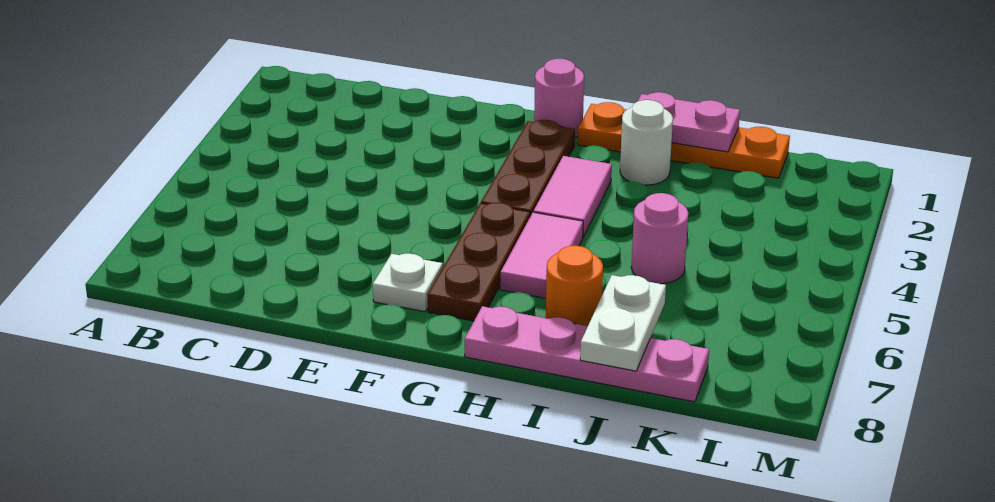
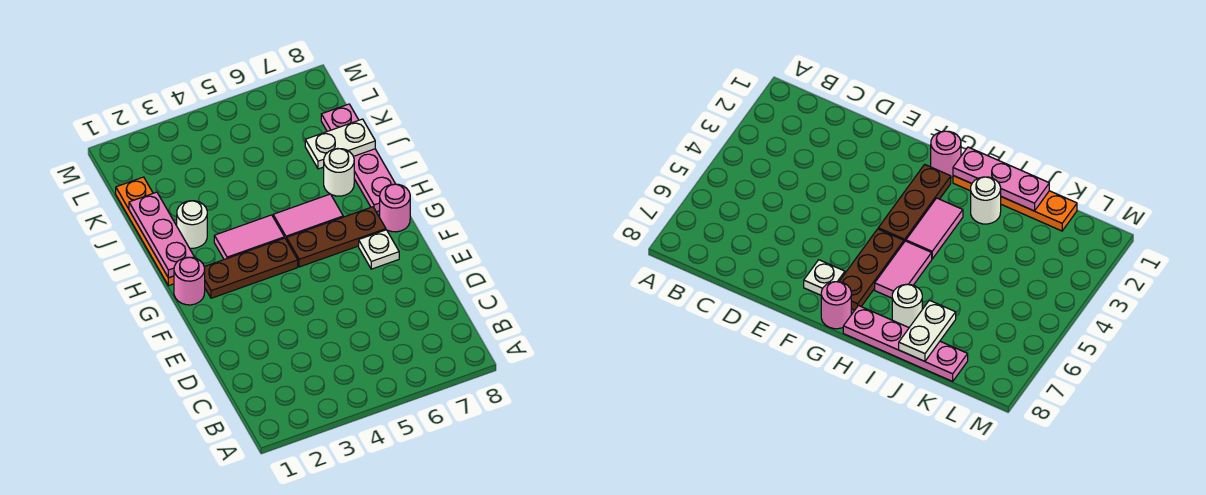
pink plate I1:J1 level 2 -> pink plate H1:J1 level 2
orange round brick I7 level 1 -> white round brick I7 level 1
pink round brick J5 level 1 -> pink round brick G8 level 1

